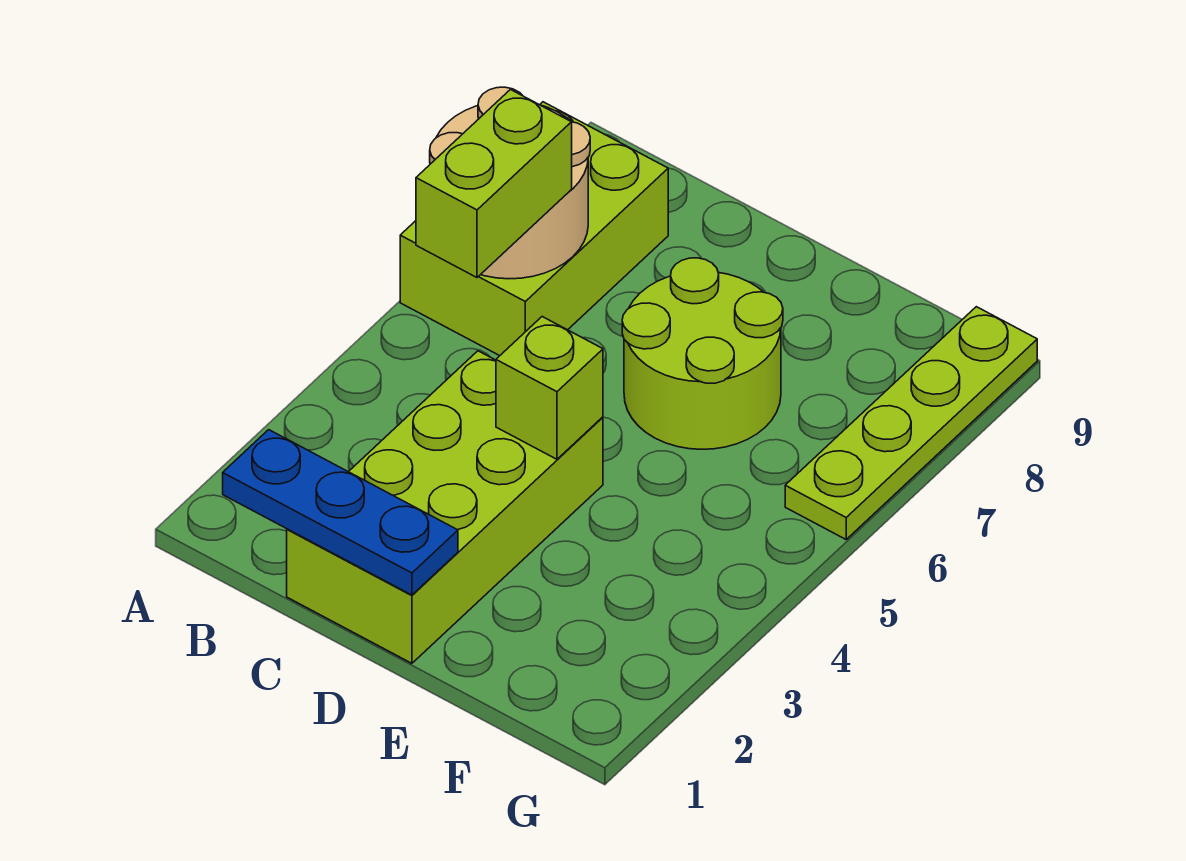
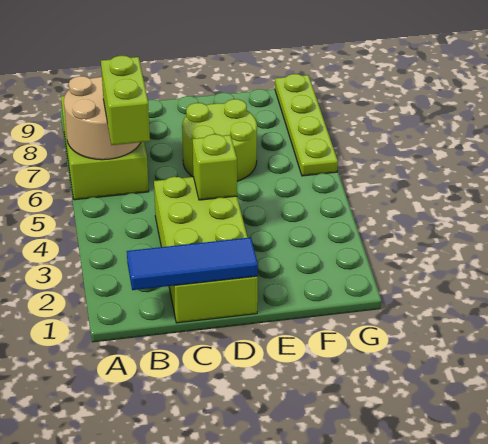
blue plate B1:D1 level 2 -> blue tile B1:D1 level 2

